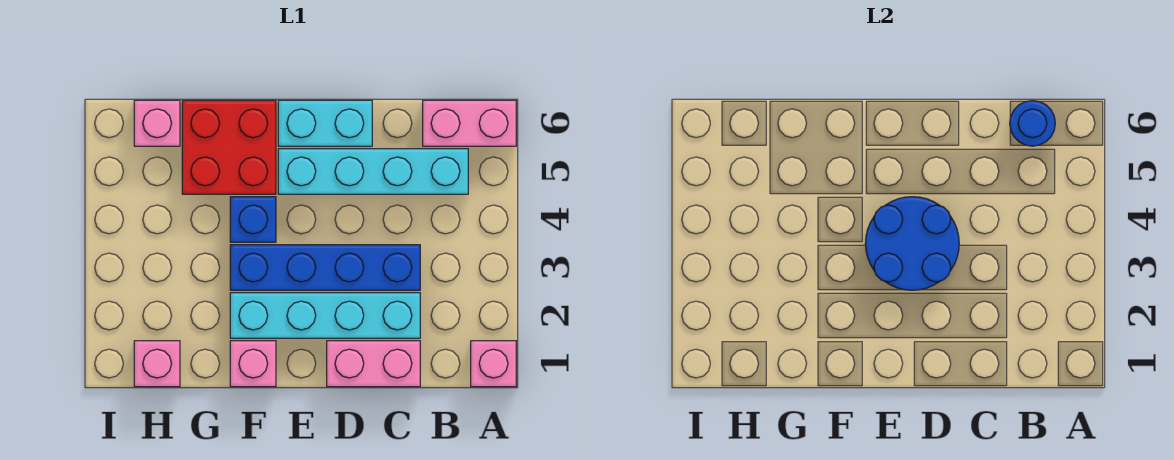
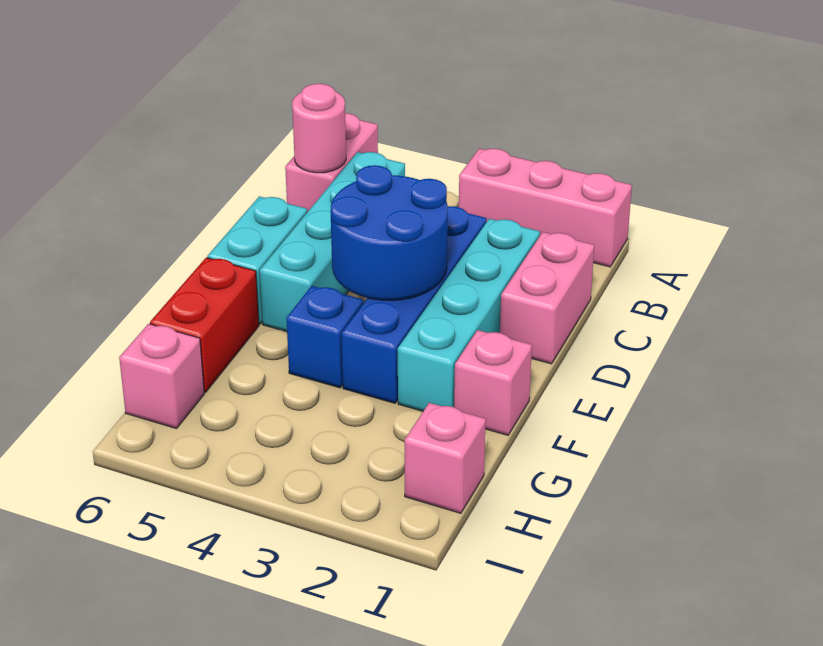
pink brick A1 level 1 -> pink brick A1:A3 level 1
blue round brick B6 level 2 -> pink round brick B6 level 2
red brick F5:G6 level 1 -> red brick F6:G6 level 1

